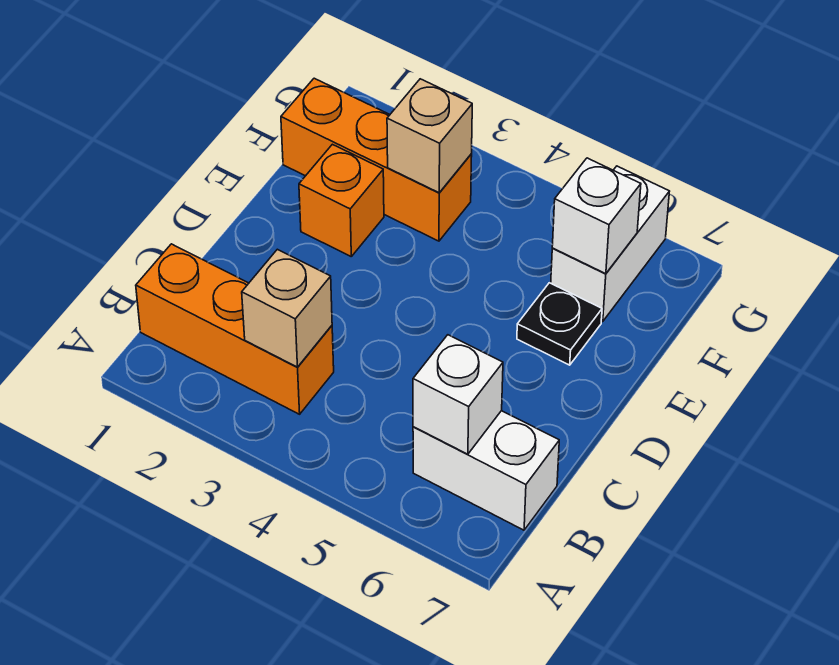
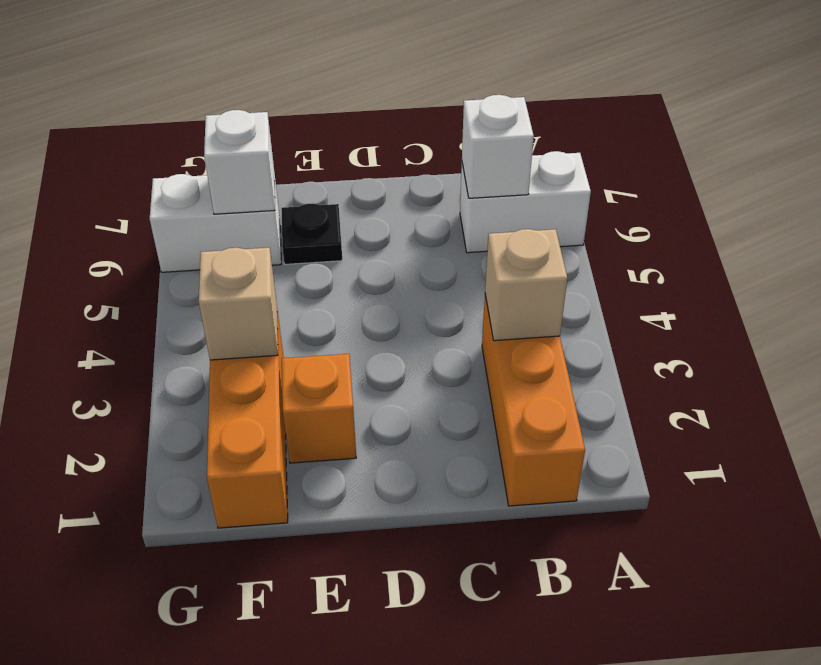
white brick B6:B7 level 1 -> white brick A6:B6 level 1

